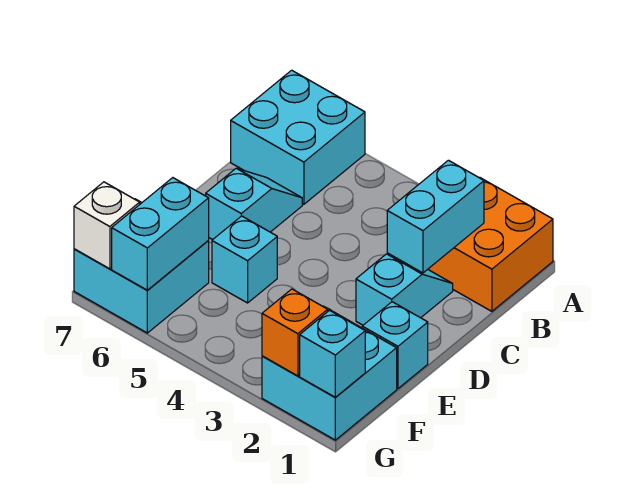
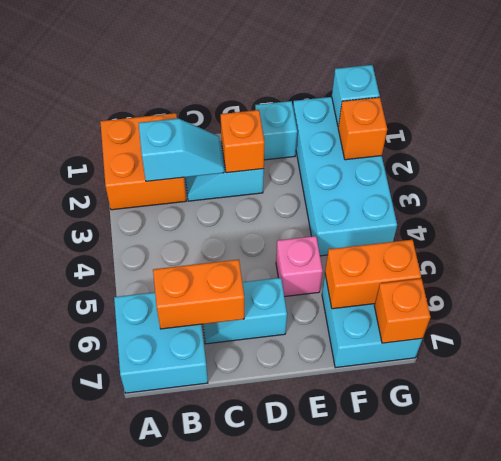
cyan brick B2:C2 level 2 -> cyan slope B2:C2 level 2 top B
none -> orange brick B6:C6 level 2
none -> orange brick D2 level 2
cyan brick E5 level 1 -> pink brick E5 level 1
cyan brick F1:G2 level 1 -> cyan brick F1:G4 level 1
cyan brick F6:G6 level 2 -> orange brick F6:G6 level 2
white brick G7 level 2 -> orange brick G7 level 2

